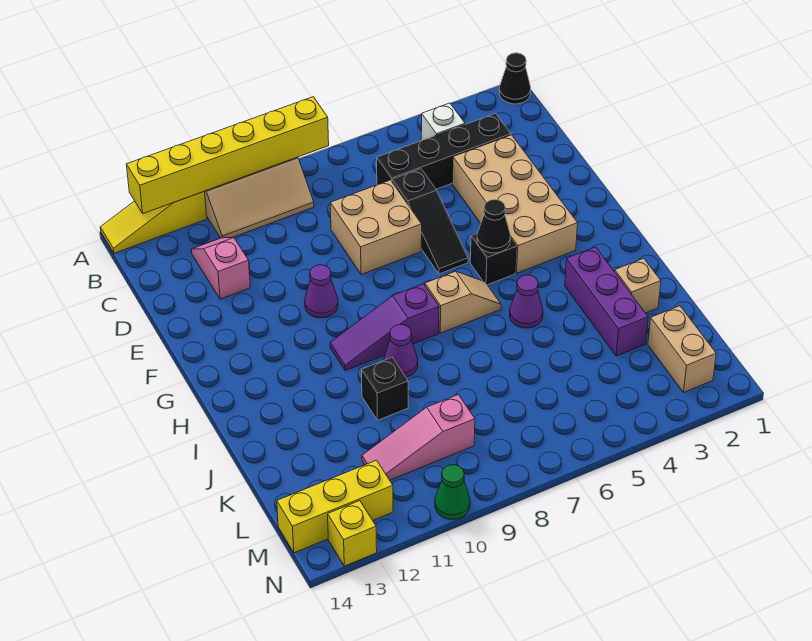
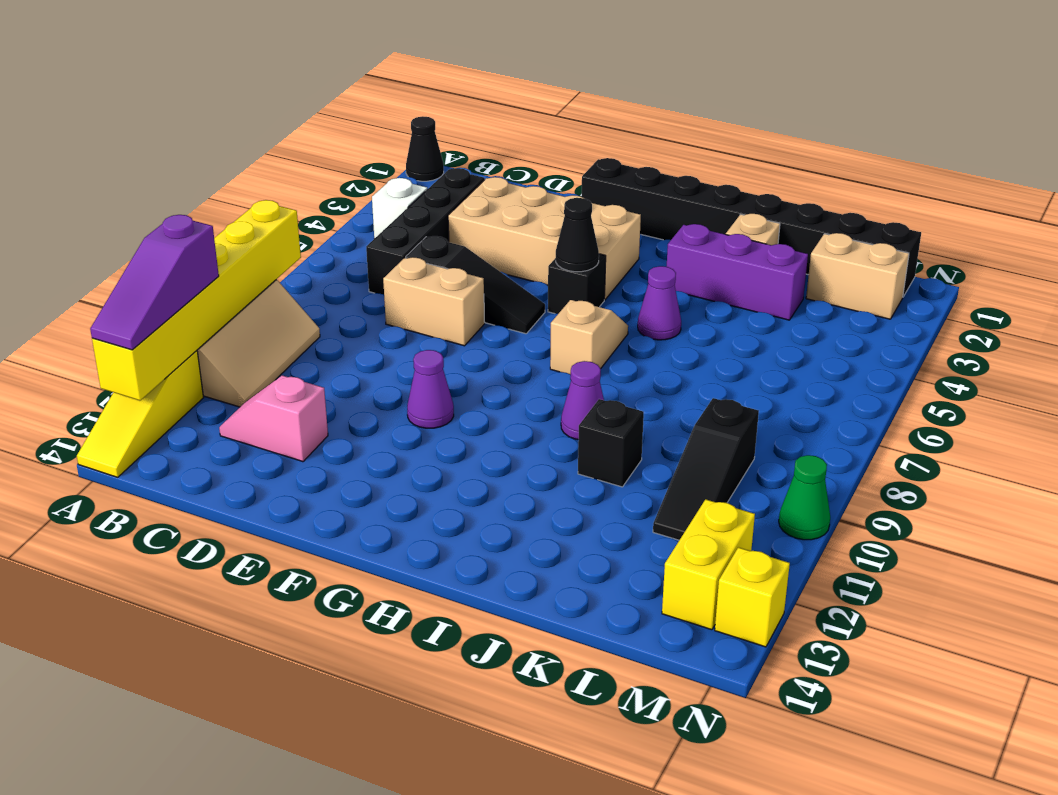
tan brick D7:E8 level 1 -> tan brick D7:E7 level 1
none -> black brick F1:M1 level 1
purple slope H8:H10 level 1 top 8 -> purple slope A11:A13 level 3 top 11
pink slope L9:L11 level 1 top 9 -> black slope L9:L11 level 1 top 9
yellow brick M12:M14 level 1 -> yellow brick M12:M13 level 1

